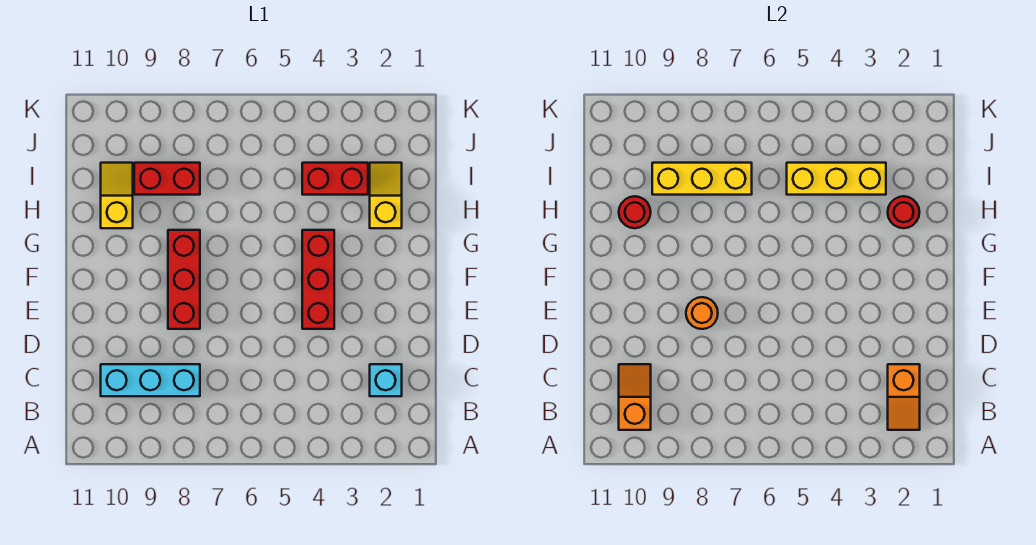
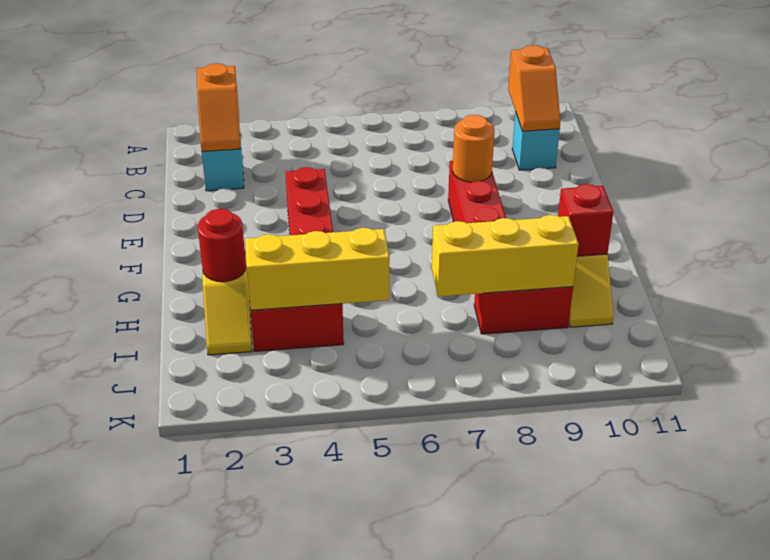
orange slope B2:C2 level 2 top C -> orange slope B2:C2 level 2 top B
cyan brick C8:C10 level 1 -> cyan brick C10 level 1
red round brick H10 level 2 -> red brick H10 level 2

